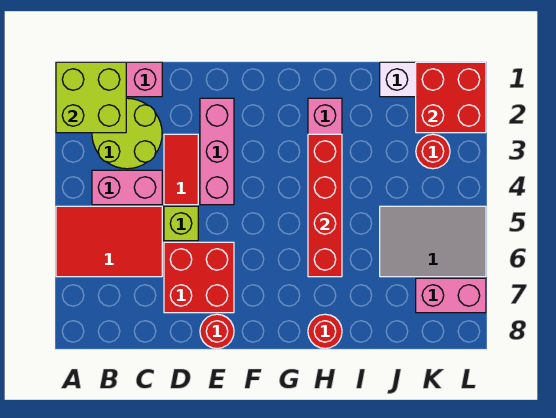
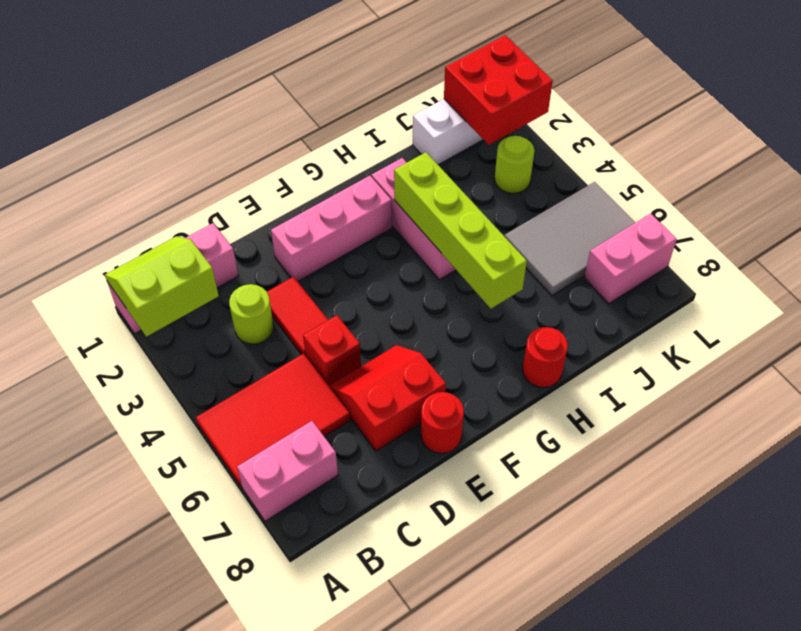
lime brick A1:B2 level 2 -> lime slope A1:B2 level 2 top 2
lime round brick B2:C3 level 1 -> lime round brick C3 level 1
pink brick B4:C4 level 1 -> pink brick A7:B7 level 1
lime brick D5 level 1 -> red brick D5 level 1
red brick D6:E7 level 1 -> red slope D6:E7 level 1 top 7
pink brick E2:E4 level 1 -> pink brick E2:G2 level 1
red brick H3:H6 level 2 -> lime brick H3:H6 level 2
red round brick K3 level 1 -> lime round brick K3 level 1

